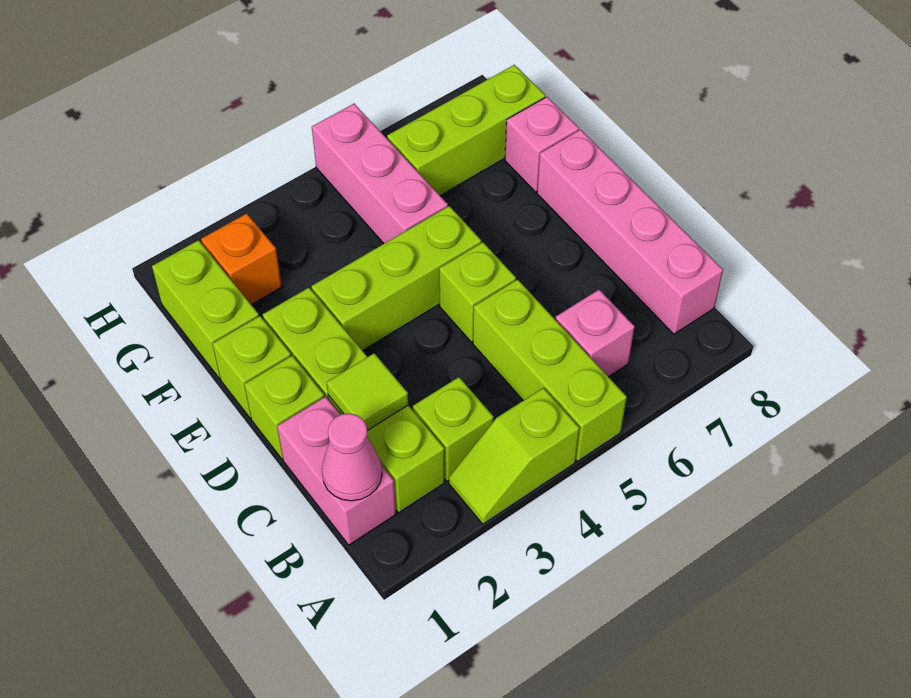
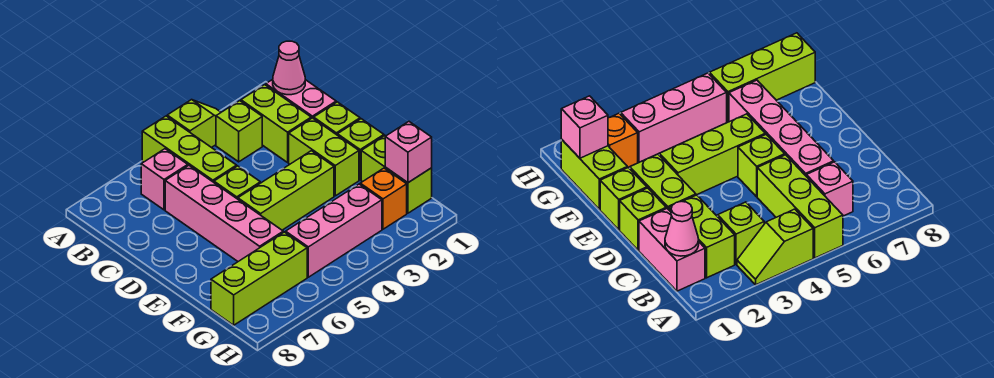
pink brick B8:E8 level 1 -> pink brick C6:F6 level 1
lime tile C2 level 2 -> none
pink brick F5:H5 level 1 -> pink brick G3:G5 level 1
pink brick F8 level 1 -> pink brick G1 level 2

